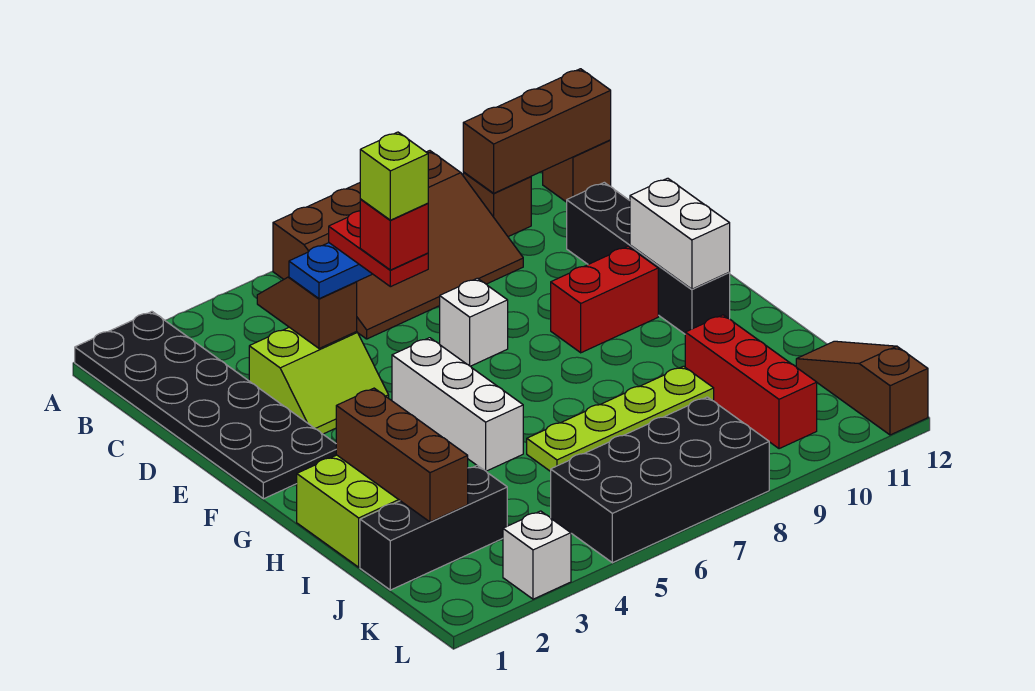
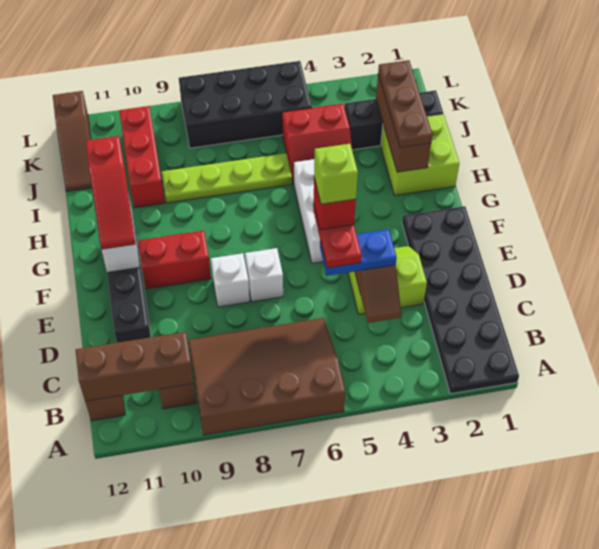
none -> red slope F11:H11 level 3 top H
none -> brown plate H2:J2 level 3
none -> red slope I4:J5 level 1 top J
white brick L3 level 1 -> white brick E8 level 1

